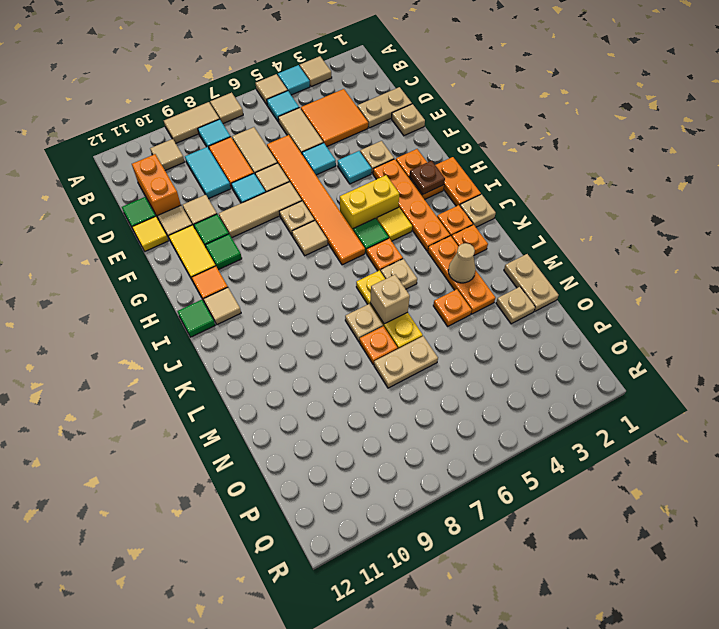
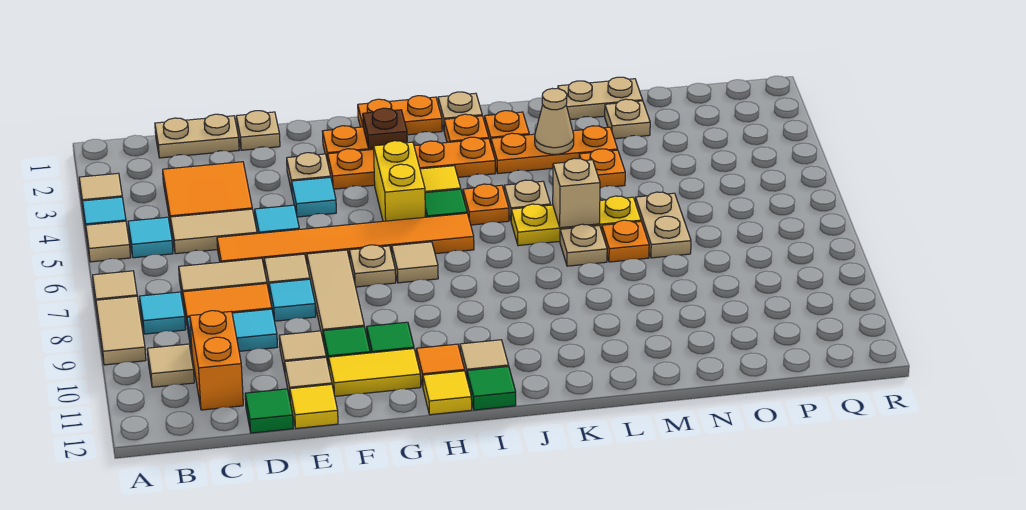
orange brick C11:D11 level 1 -> orange brick C10:C11 level 1
tan plate D1:D2 level 1 -> tan plate C1:D1 level 1
none -> yellow tile H12 level 1

